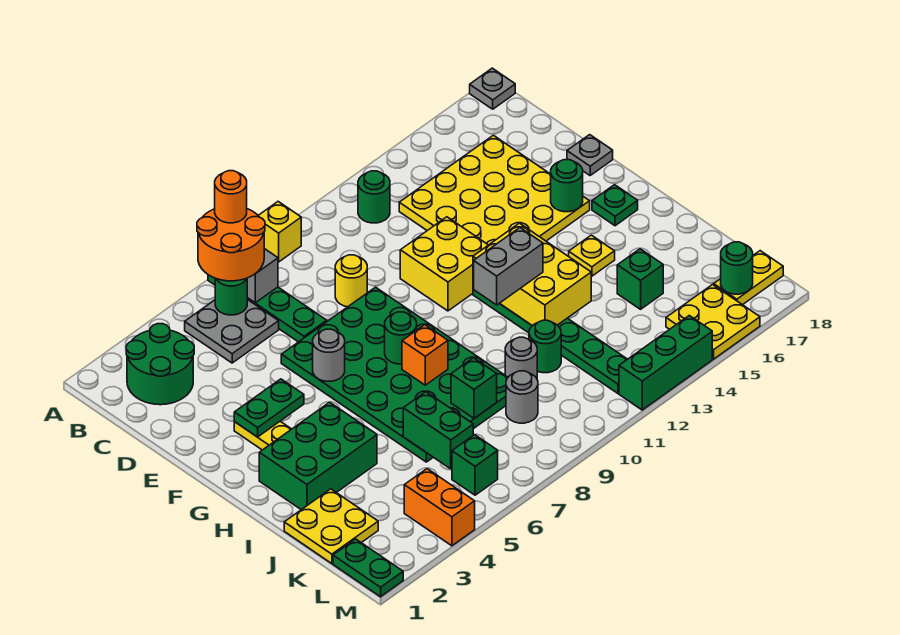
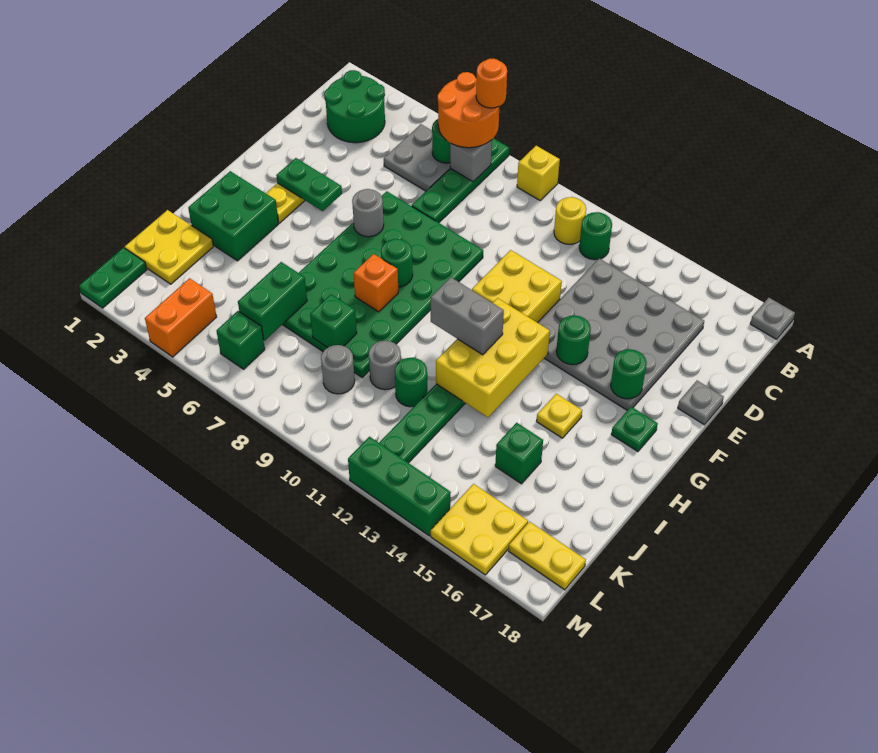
yellow plate C13:F16 level 1 -> grey plate C13:F16 level 1
yellow round brick D9 level 1 -> yellow round brick B11 level 1
green brick H2:I4 level 1 -> green brick H2:I3 level 1
green round brick L17 level 2 -> green round brick F14 level 2

